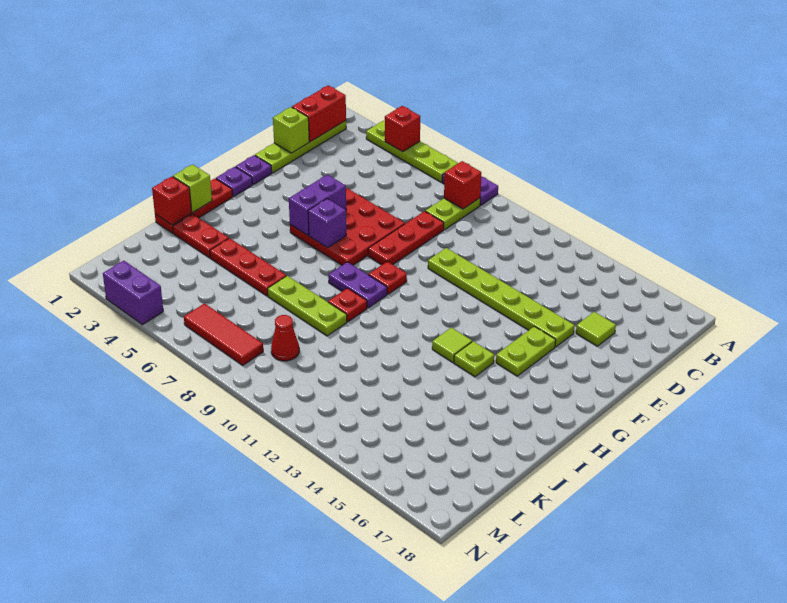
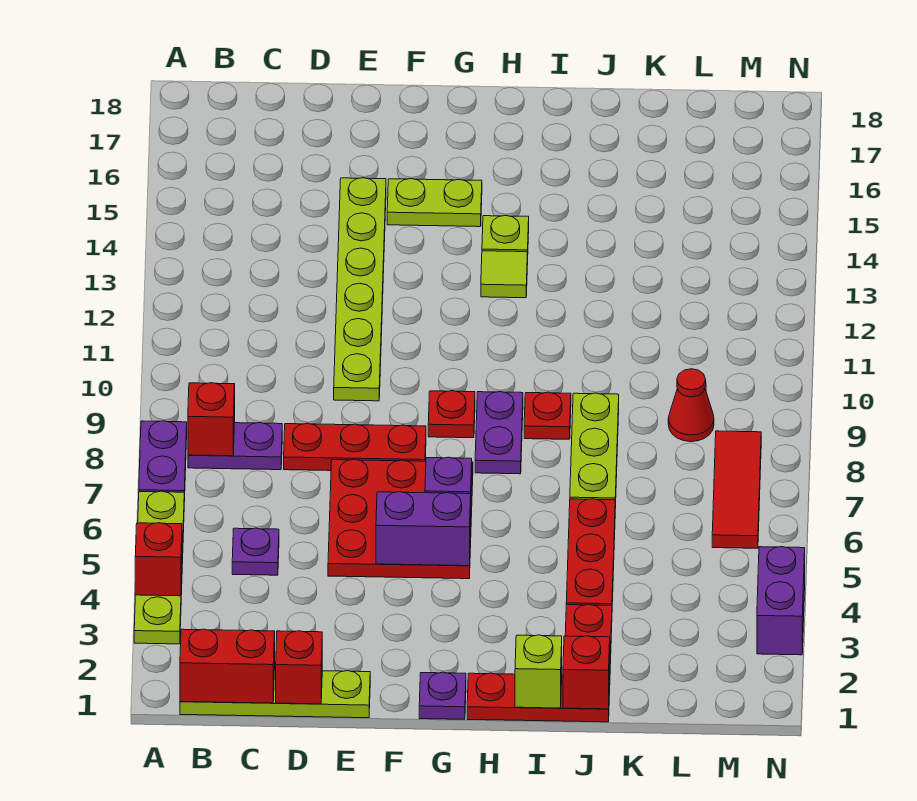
lime plate B8:C8 level 1 -> purple plate B8:C8 level 1
lime brick D1 level 2 -> red brick D1 level 2
lime tile D16 level 1 -> none
purple plate F1 level 1 -> purple plate C5 level 1

